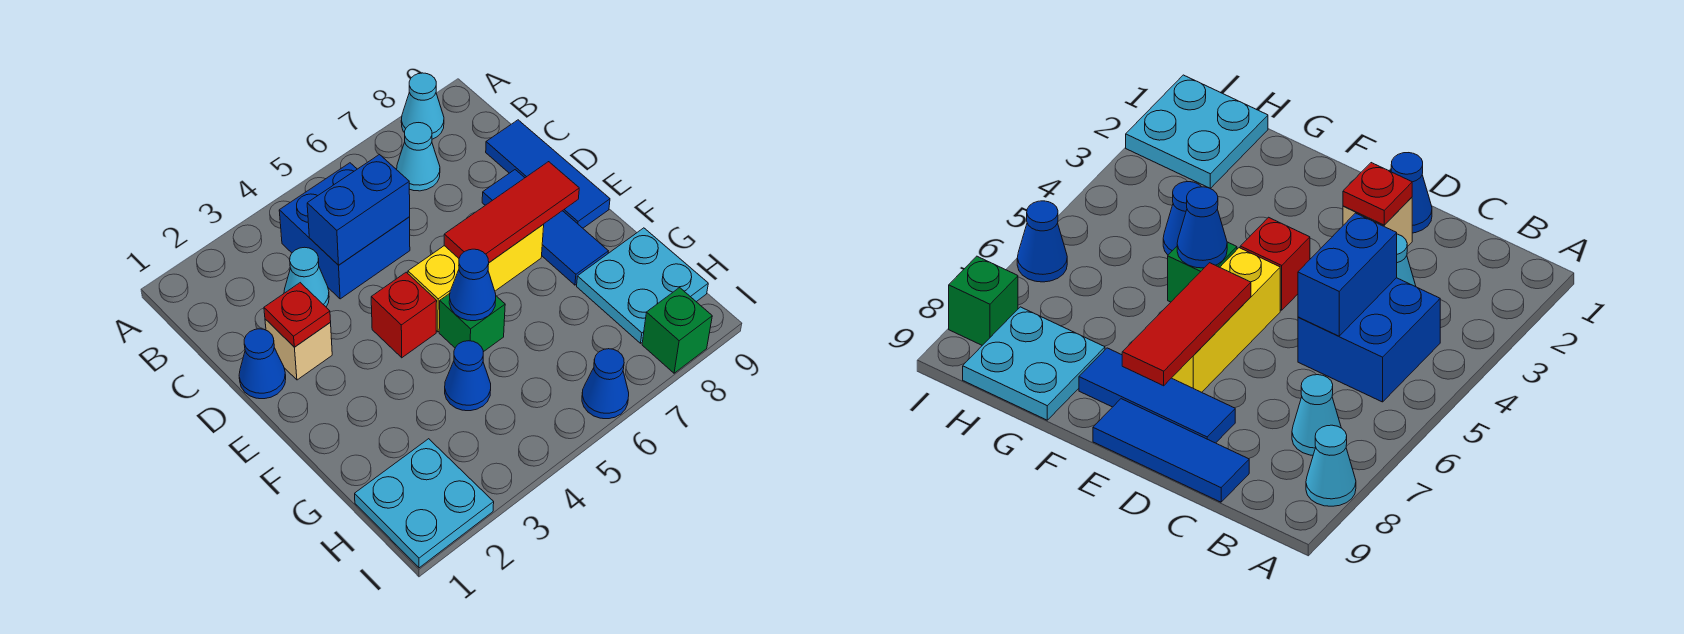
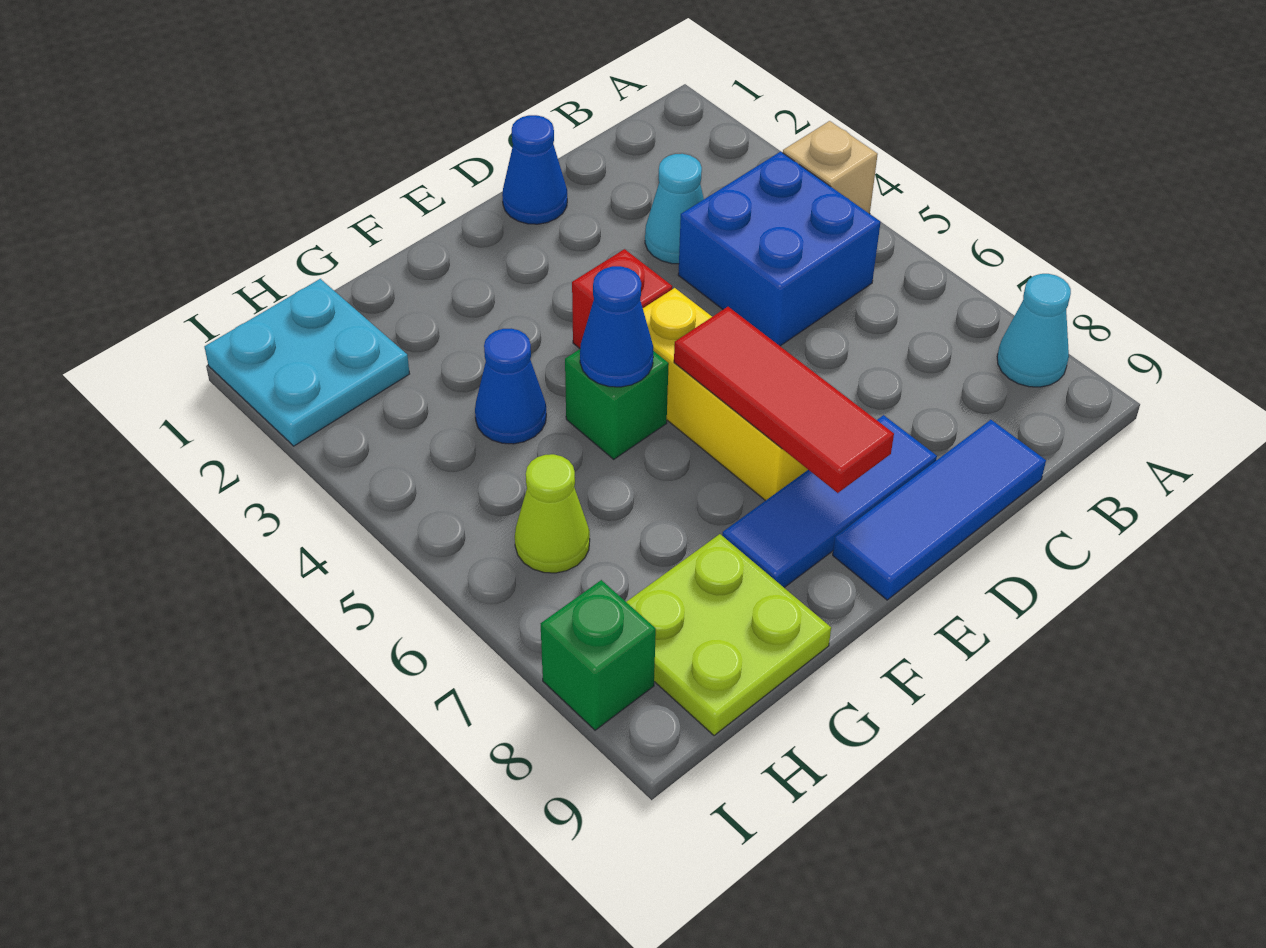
cyan cone B7 level 1 -> none
blue brick C4:C5 level 2 -> none
tan brick D2 level 1 -> tan brick A4 level 1
red plate D2 level 2 -> none
cyan plate G8:H9 level 1 -> lime plate G8:H9 level 1
none -> lime cone H6 level 1
blue cone I6 level 1 -> none

